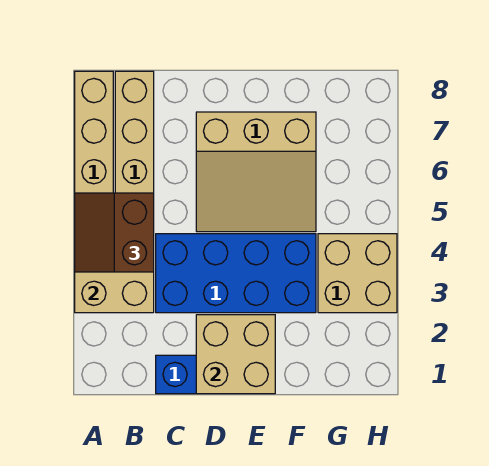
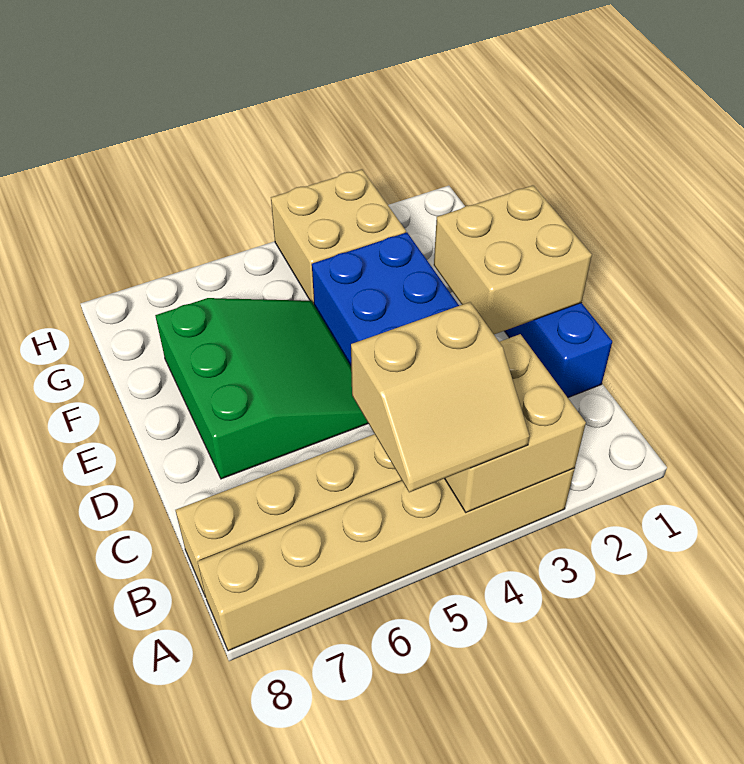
brown slope A4:B5 level 3 top B -> tan slope A4:B5 level 3 top B
tan slope D5:F7 level 1 top 7 -> green slope D5:F7 level 1 top 7

